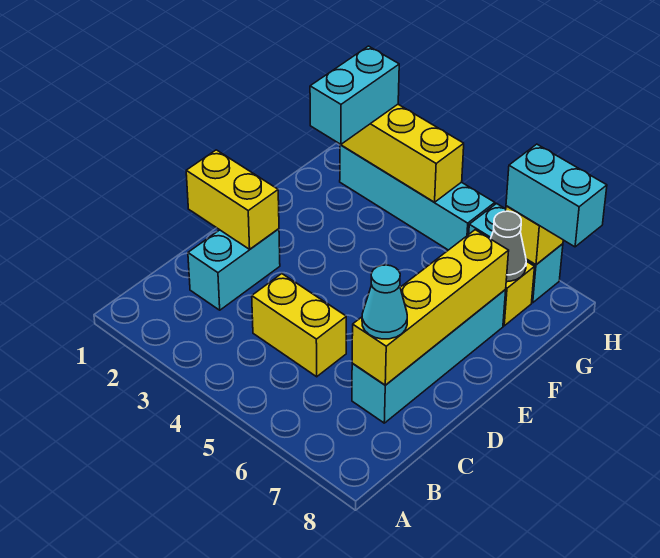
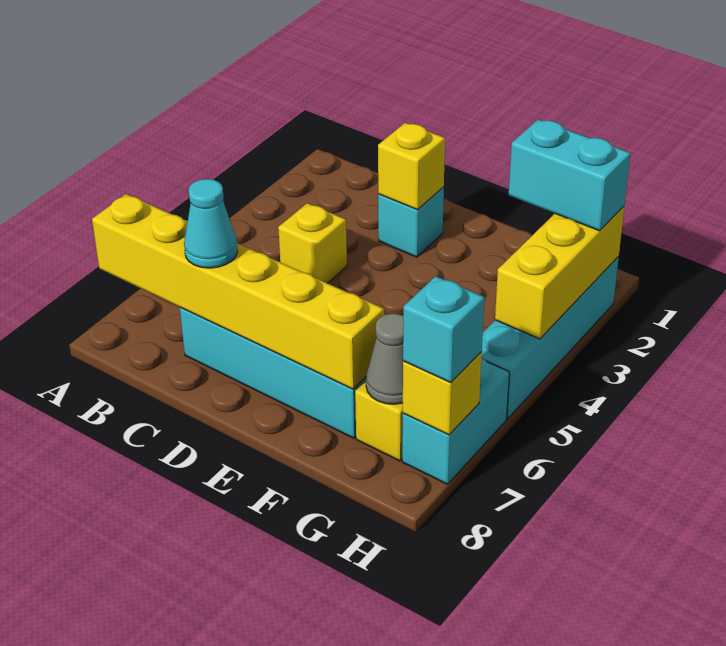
cyan brick C2:D2 level 1 -> cyan brick D2 level 1
yellow brick C4:C5 level 1 -> yellow brick C4 level 1
yellow brick C7:F7 level 2 -> yellow brick A7:F7 level 2
yellow brick D1:D2 level 2 -> yellow brick D2 level 2
cyan brick H7:H8 level 3 -> cyan brick H7 level 3

